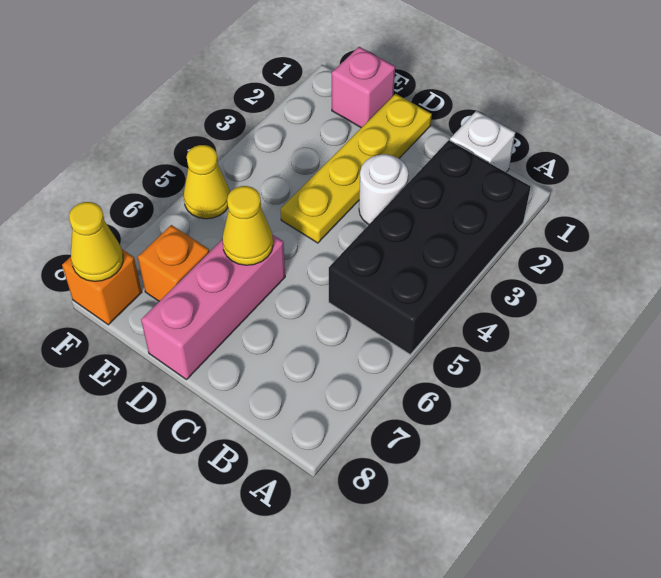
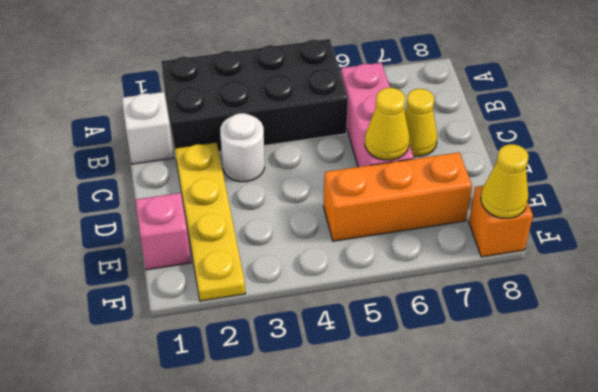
yellow plate D1:D4 level 1 -> yellow plate C2:F2 level 1
pink brick D6:D8 level 1 -> pink brick B6:D6 level 1
orange brick E7 level 1 -> orange brick E5:E7 level 1
yellow cone F5 level 1 -> yellow cone C7 level 1

